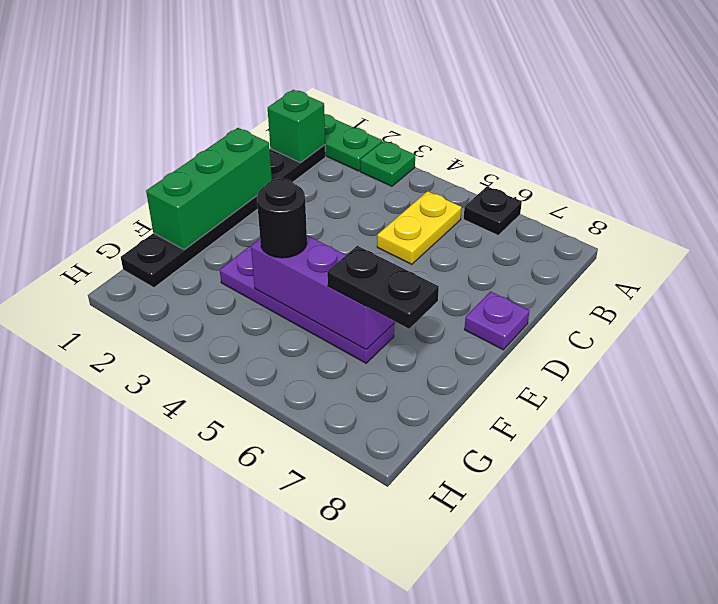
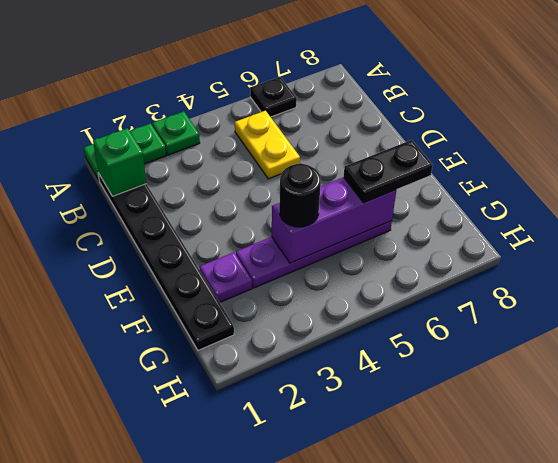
green brick D1:F1 level 2 -> none
purple plate D8 level 1 -> purple plate F2 level 1

